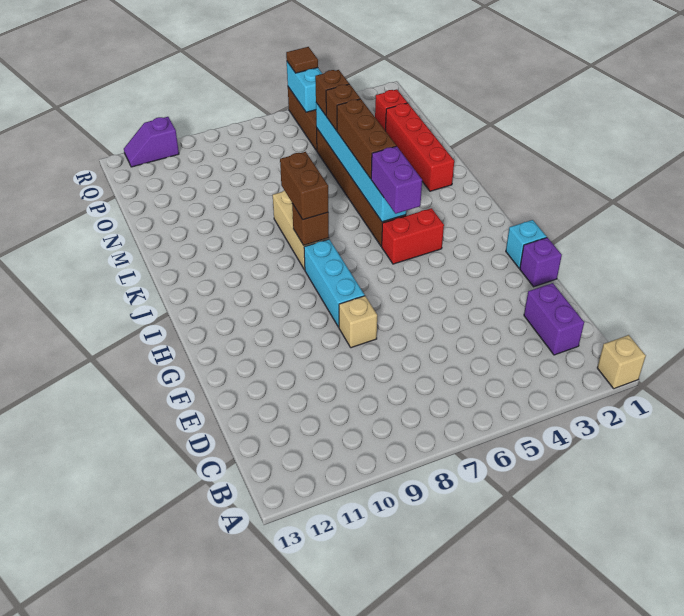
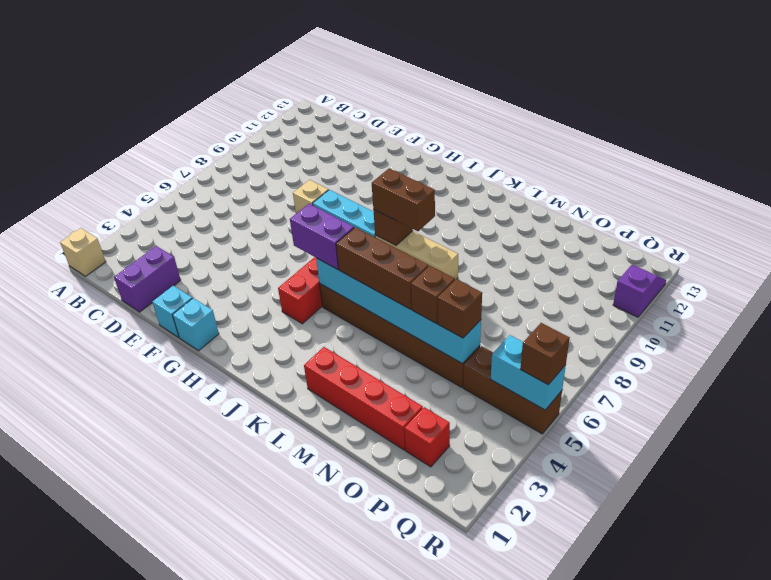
purple brick C2:D2 level 1 -> purple brick D1:D2 level 1
purple brick F1 level 1 -> cyan brick F1 level 1
brown tile R5 level 3 -> brown brick R5 level 3

